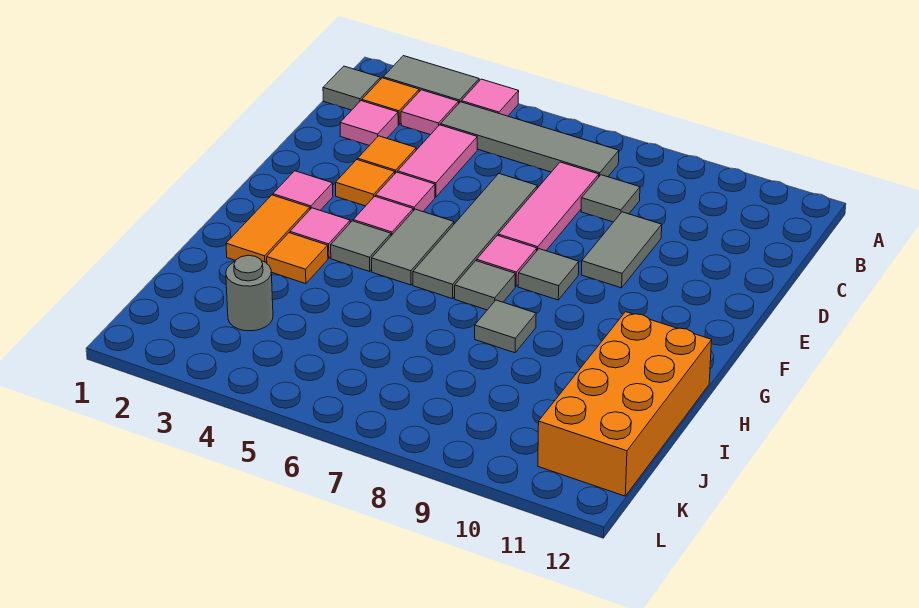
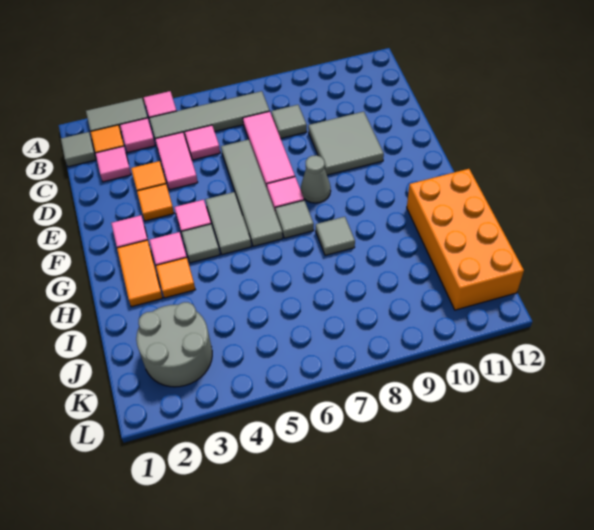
grey tile D9:E9 level 1 -> grey tile D9:E10 level 1
pink tile E4 level 1 -> pink tile C5 level 1
grey tile F8 level 1 -> grey cone F8 level 1
grey round brick J3 level 1 -> grey round brick J2:K3 level 1

